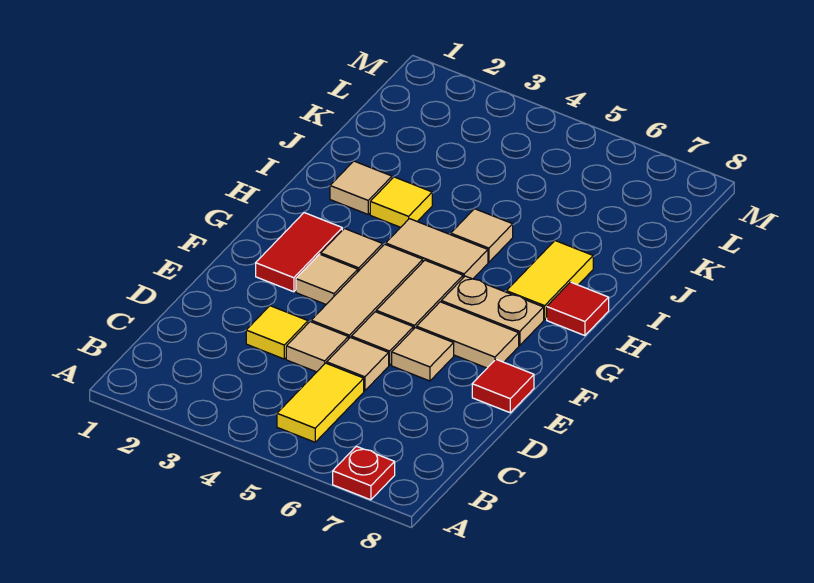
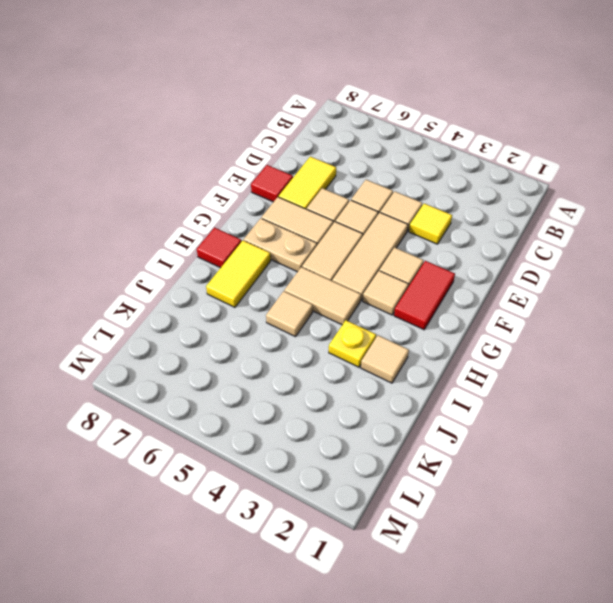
red plate A7 level 1 -> none
yellow tile B5:C5 level 1 -> yellow tile D7:E7 level 1
yellow tile I3 level 1 -> yellow plate I3 level 1

